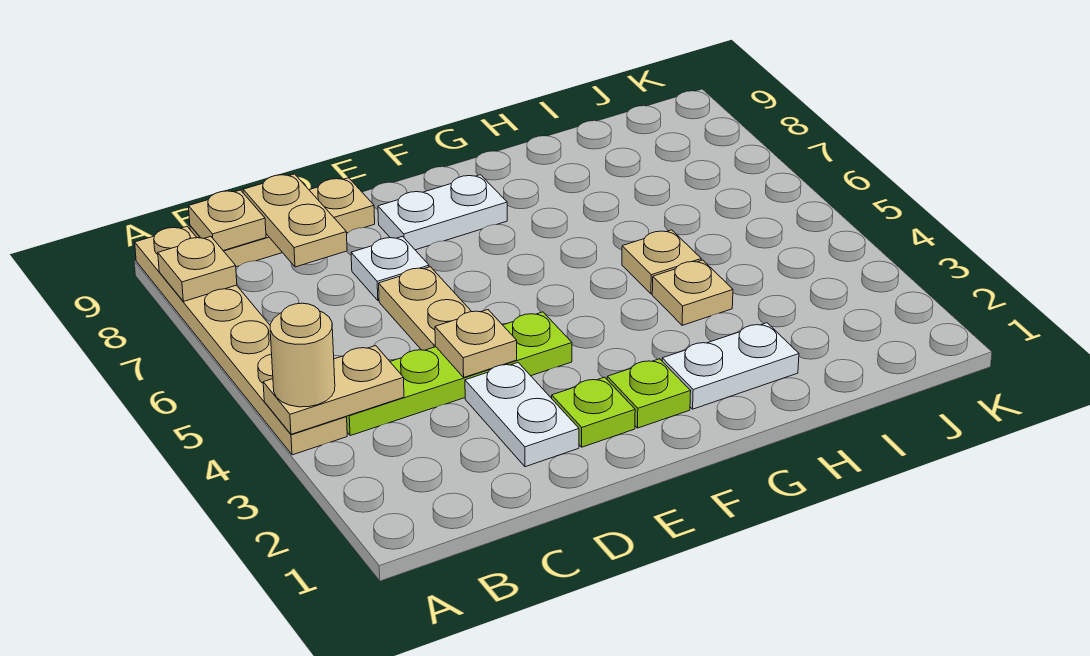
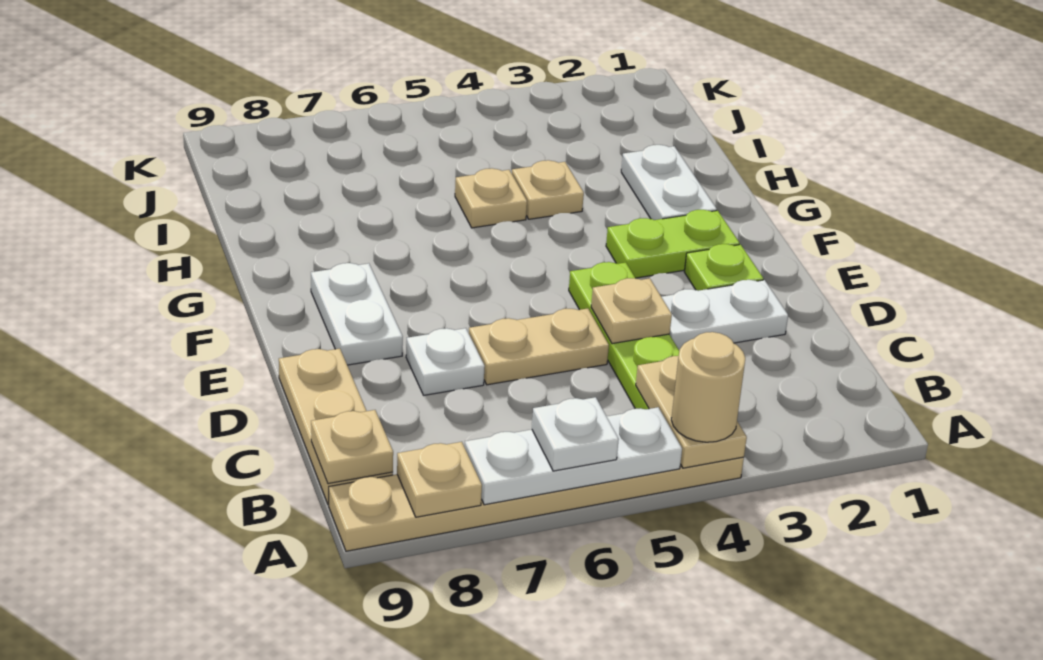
none -> white plate A5:A7 level 2
none -> white plate A6 level 3
tan plate C8:C9 level 2 -> none
lime plate F2 level 1 -> lime plate F2:F3 level 1

